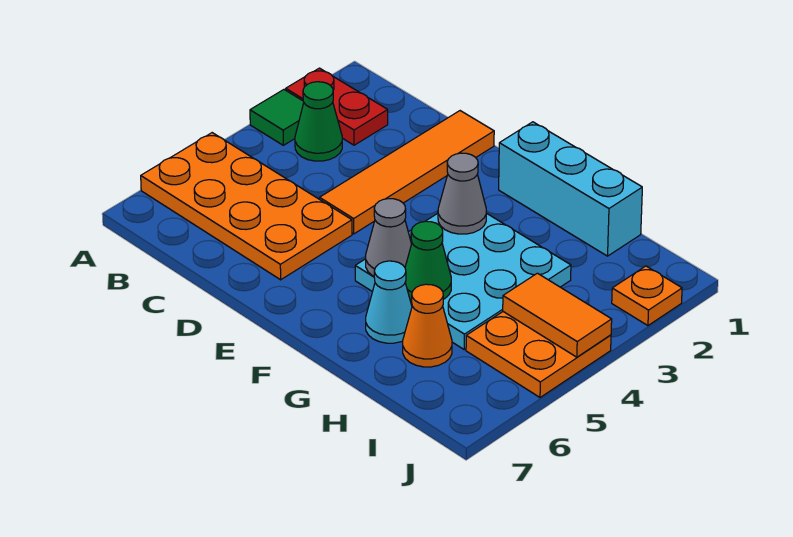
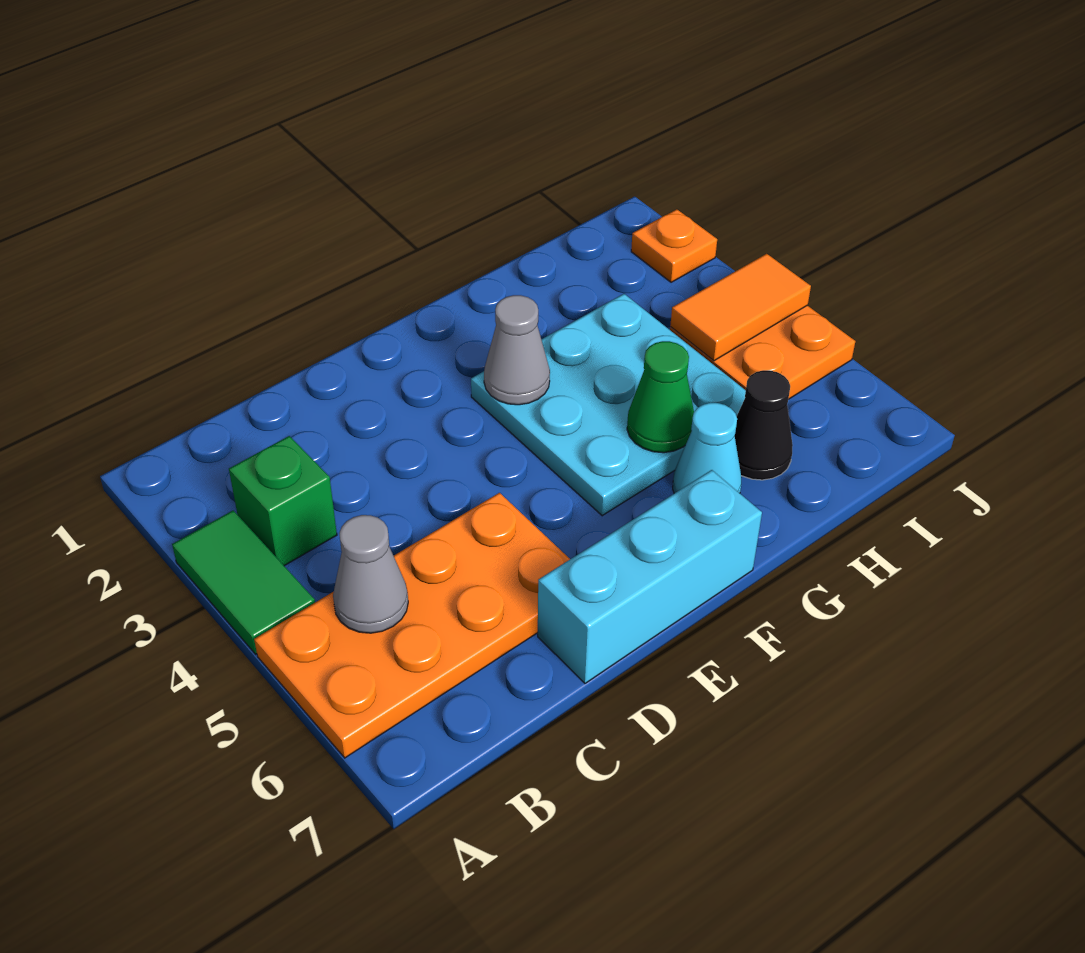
red plate A2:B2 level 1 -> none
green tile A3 level 1 -> green tile A3:A4 level 1
green cone B3 level 1 -> green brick B3 level 1
orange tile D1:D4 level 1 -> none
cyan brick F1:H1 level 1 -> cyan brick D7:F7 level 1
grey cone F5 level 2 -> grey cone B5 level 2
orange cone H6 level 1 -> black cone H6 level 1

